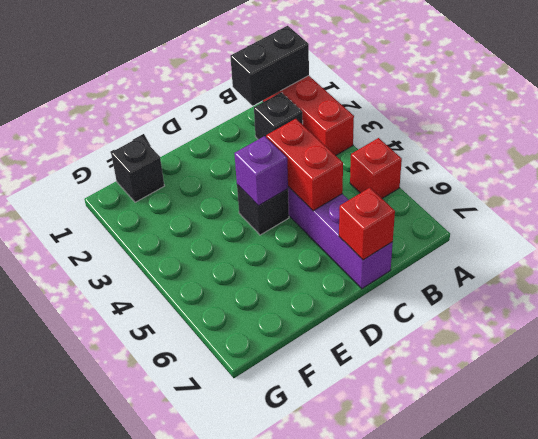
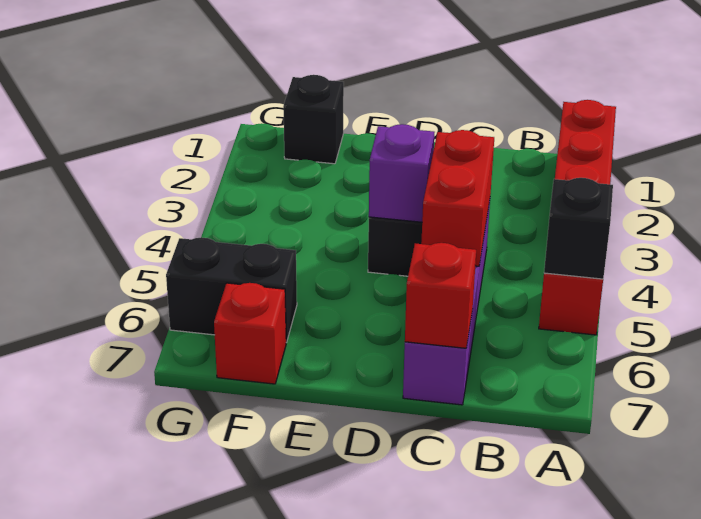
black brick A1:B1 level 2 -> black brick F6:G6 level 1
black brick B2 level 1 -> black brick A5 level 2
none -> red brick F7 level 1

